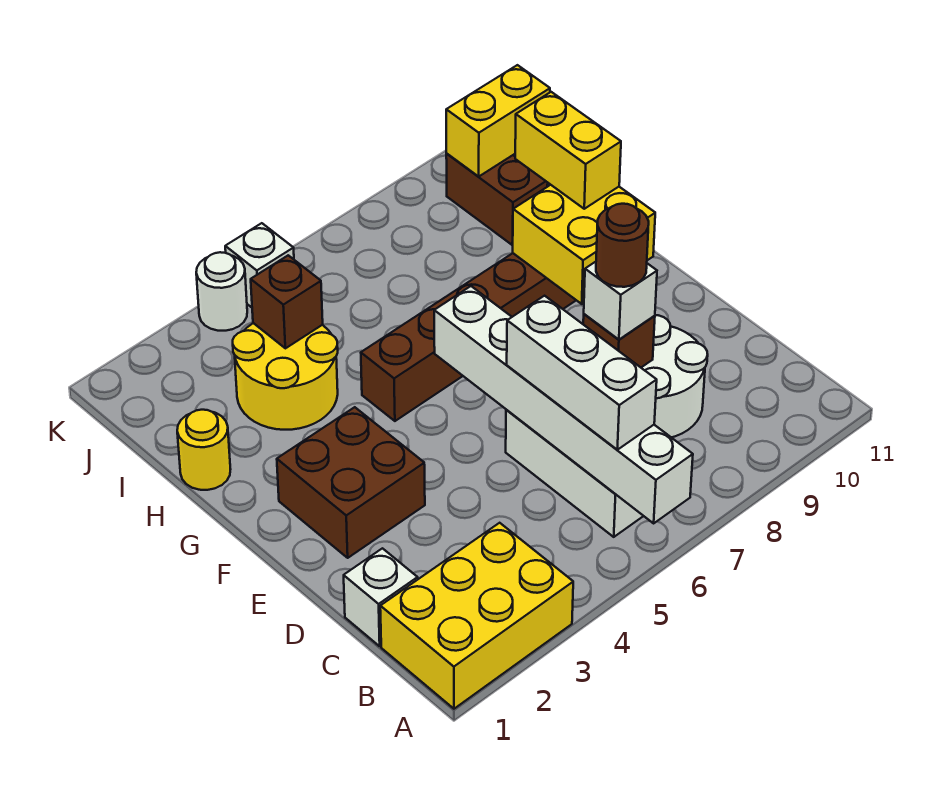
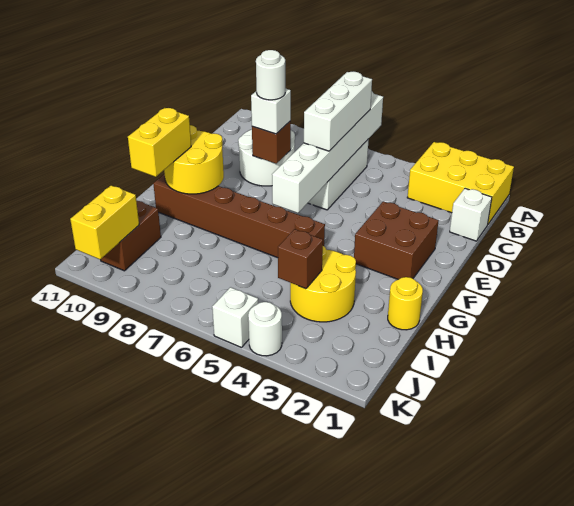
brown round brick D8 level 4 -> white round brick D8 level 4
yellow brick F9:G10 level 2 -> yellow round brick F9:G10 level 2
yellow brick J10:J11 level 2 -> yellow brick J10:K10 level 2

